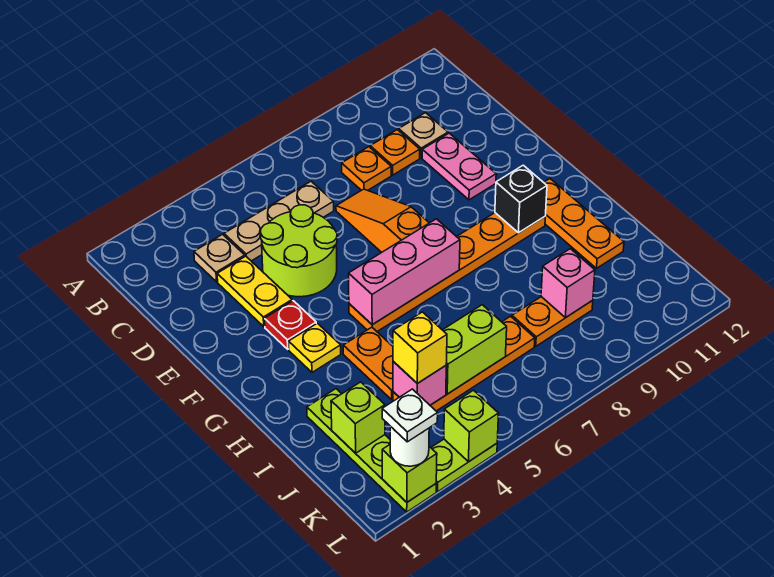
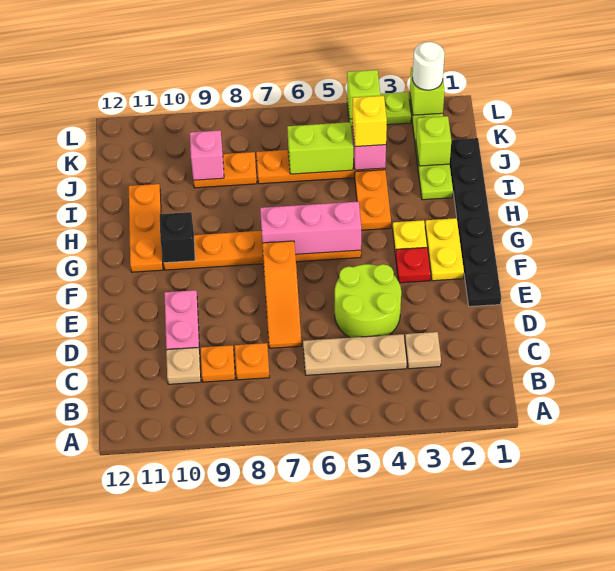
yellow plate D3:E3 level 1 -> yellow plate F2:G2 level 1
none -> black plate E1:J1 level 1
white plate L2 level 4 -> none

